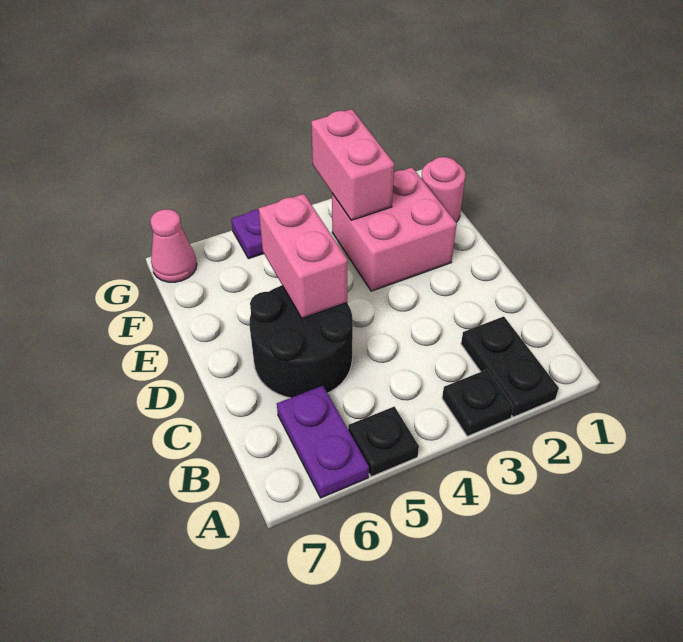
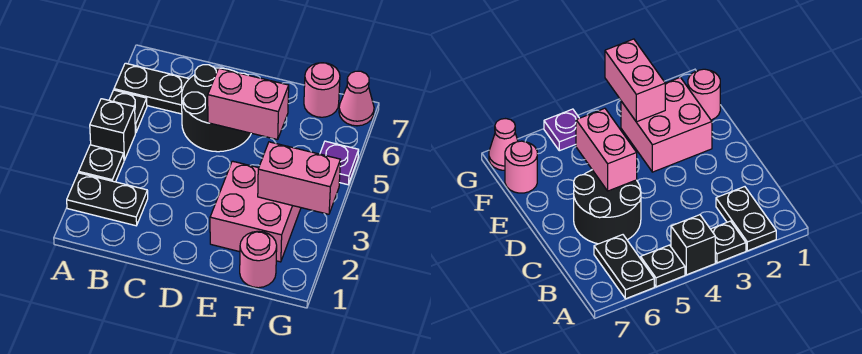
none -> black brick A4 level 1
purple plate A6:B6 level 1 -> black plate A6:B6 level 1
none -> pink round brick F7 level 1

